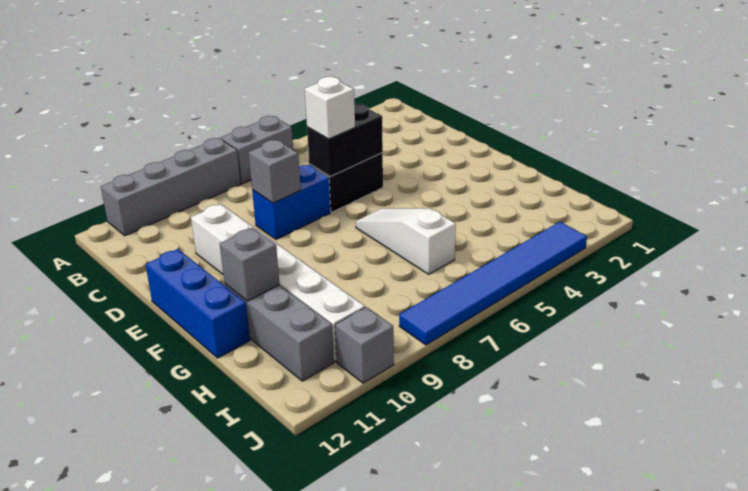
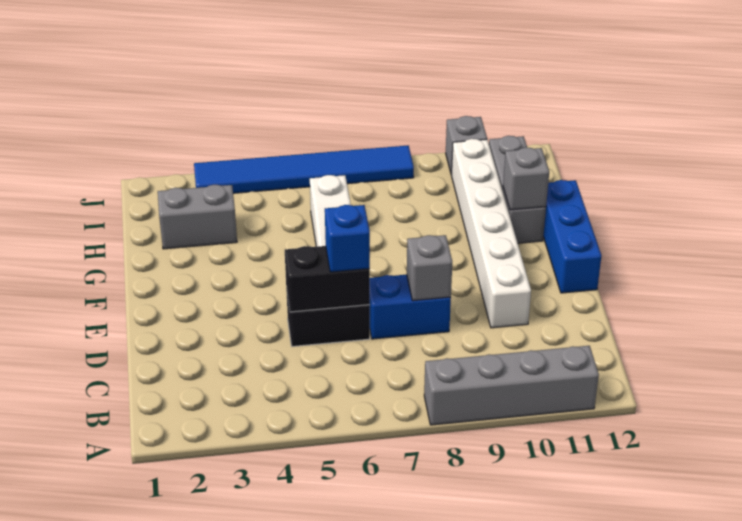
grey brick A6:A7 level 1 -> grey brick H2:H3 level 1
white brick D6 level 3 -> blue brick D6 level 3

